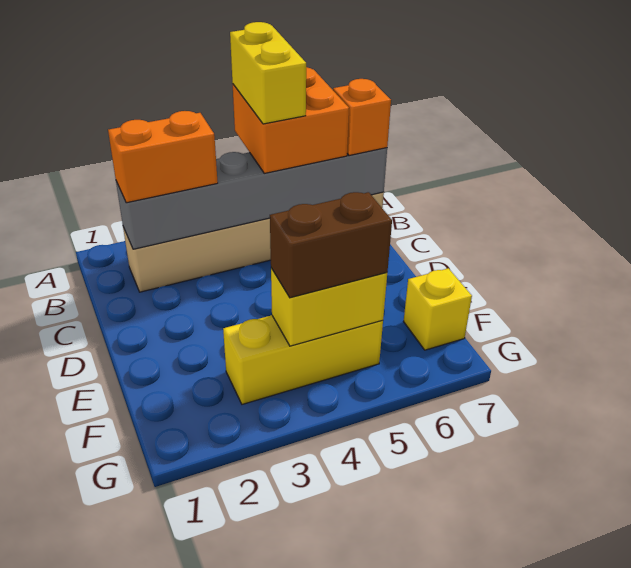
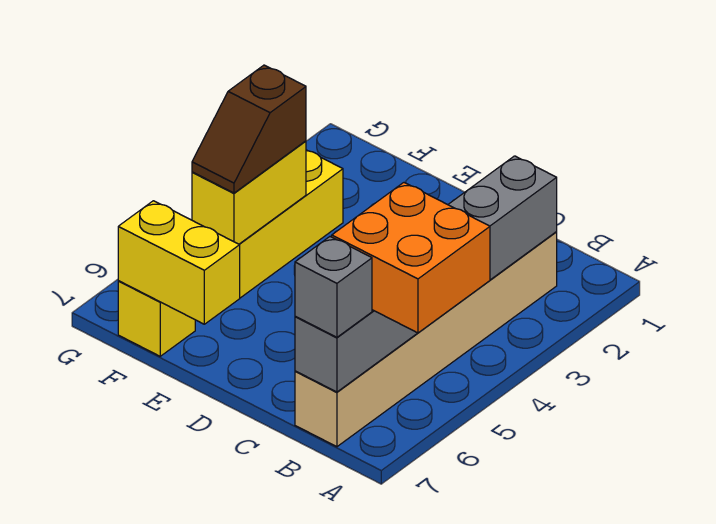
yellow brick A5:B5 level 4 -> yellow brick E7:F7 level 2
orange brick B2:B3 level 3 -> none
orange brick B7 level 3 -> grey brick B7 level 3
brown brick F4:F5 level 3 -> brown slope F4:F5 level 3 top 4

